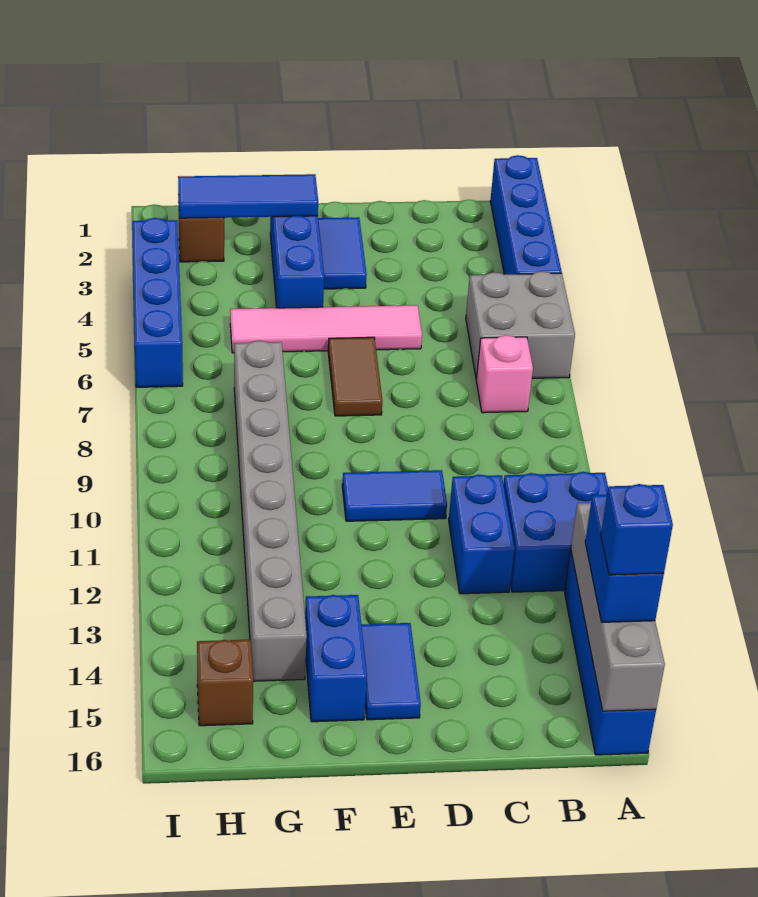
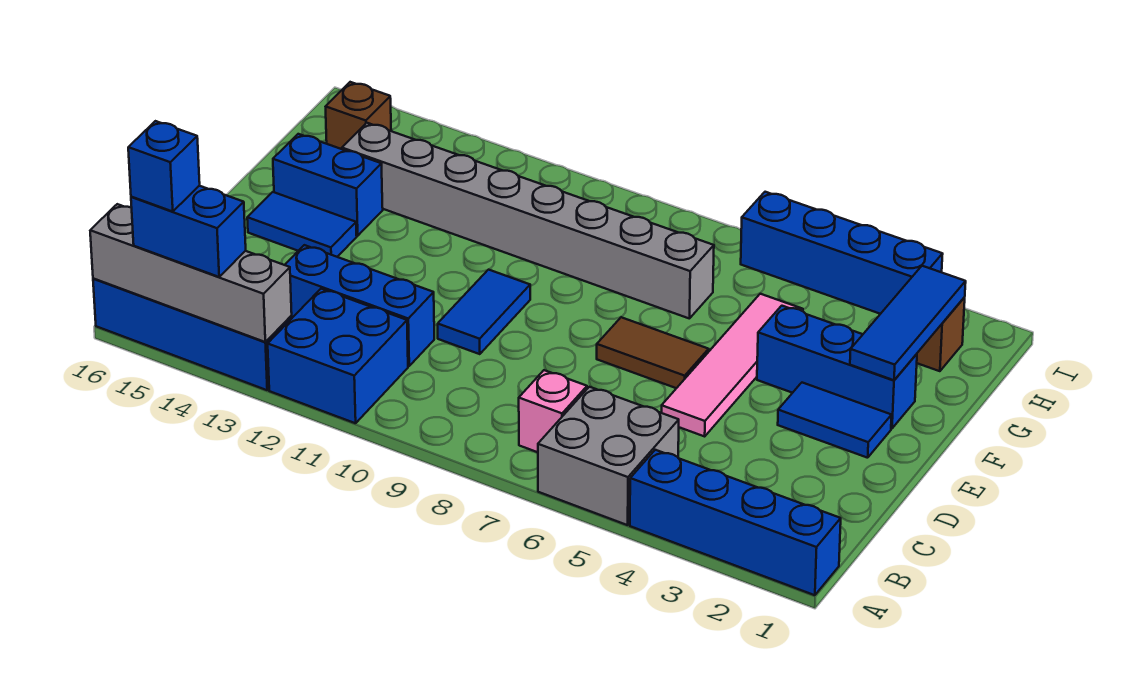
blue brick C11:C12 level 1 -> blue brick C11:C13 level 1

